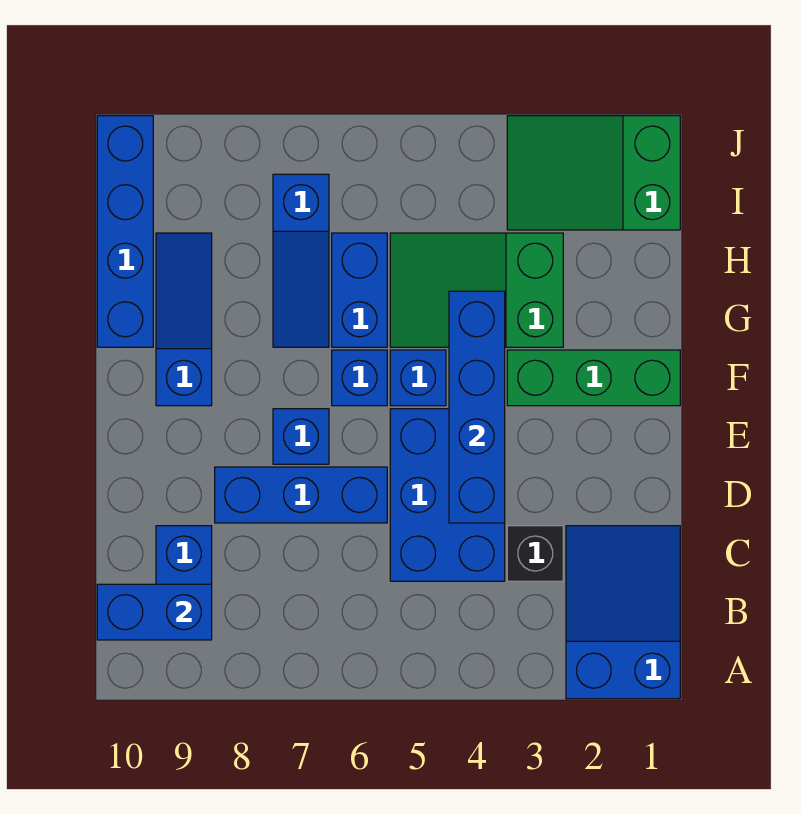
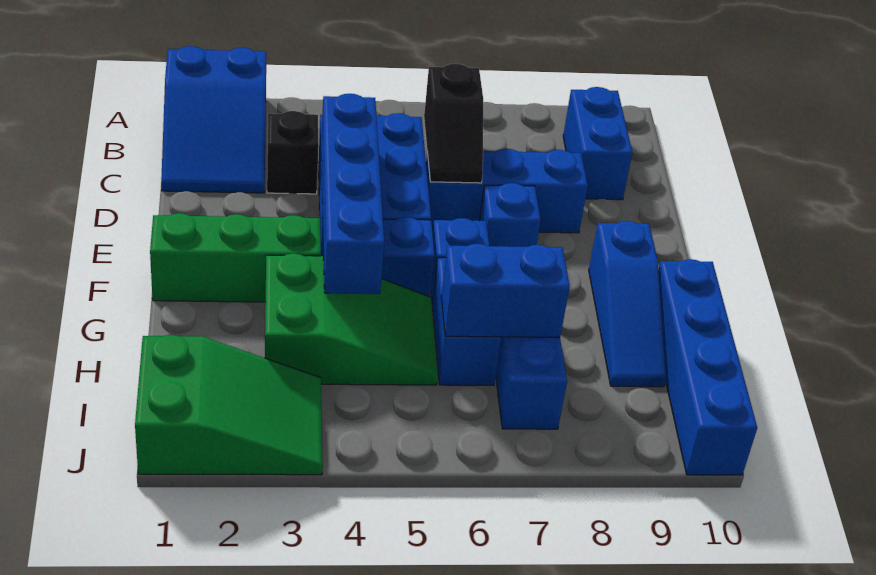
blue brick B9:B10 level 2 -> blue brick H6:H7 level 2
none -> black slope C6:D6 level 2 top C

